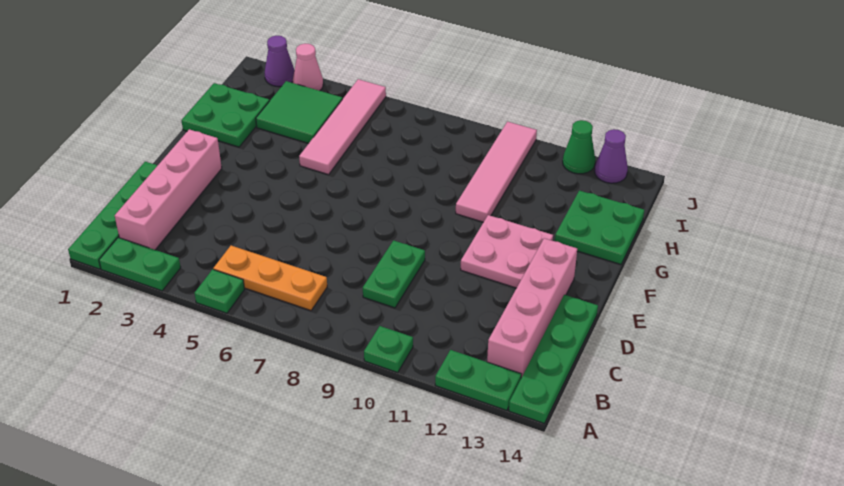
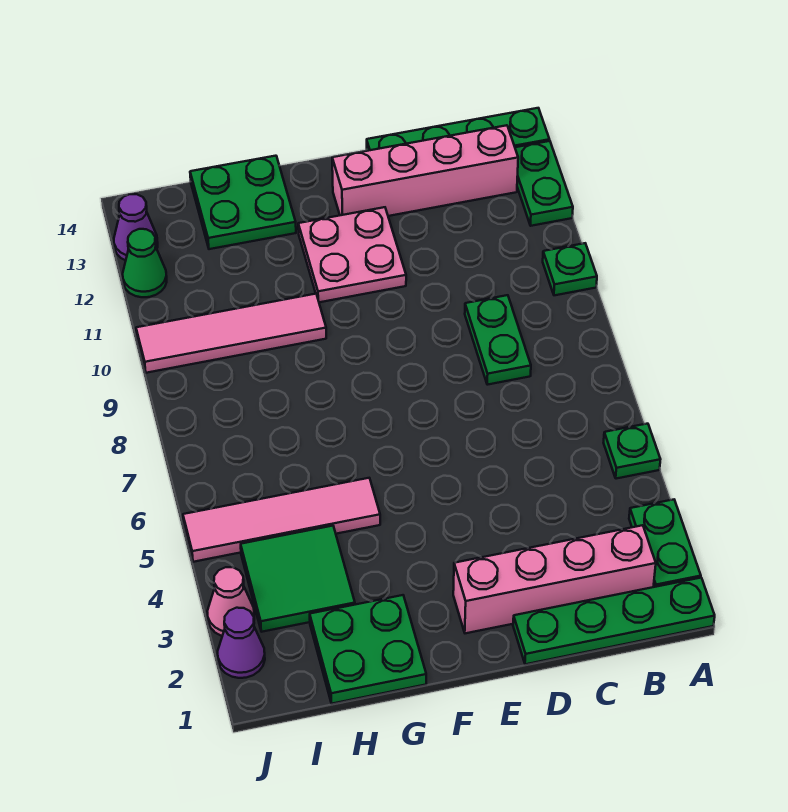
orange plate B5:B7 level 1 -> none
green plate C9:D9 level 1 -> green plate C8:C9 level 1

